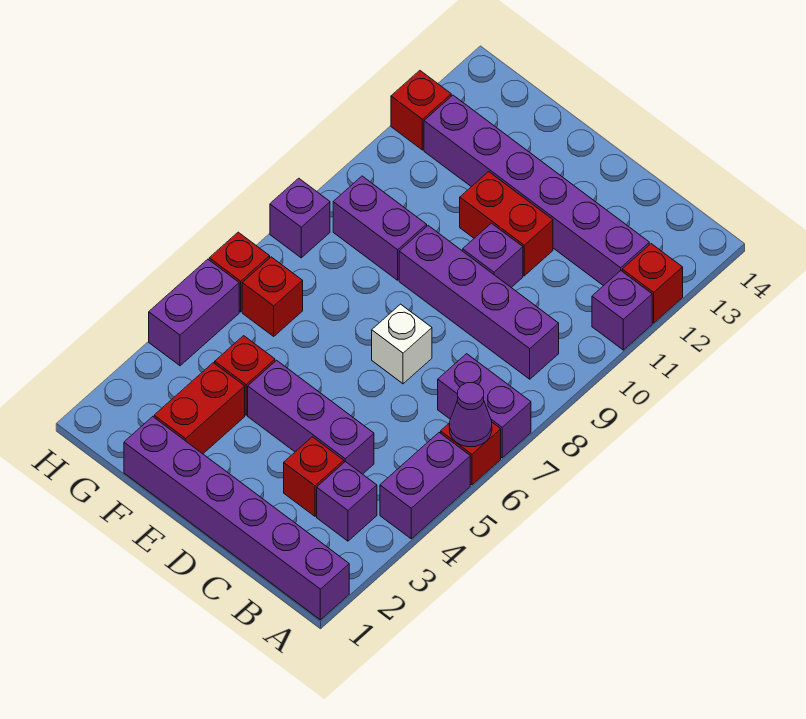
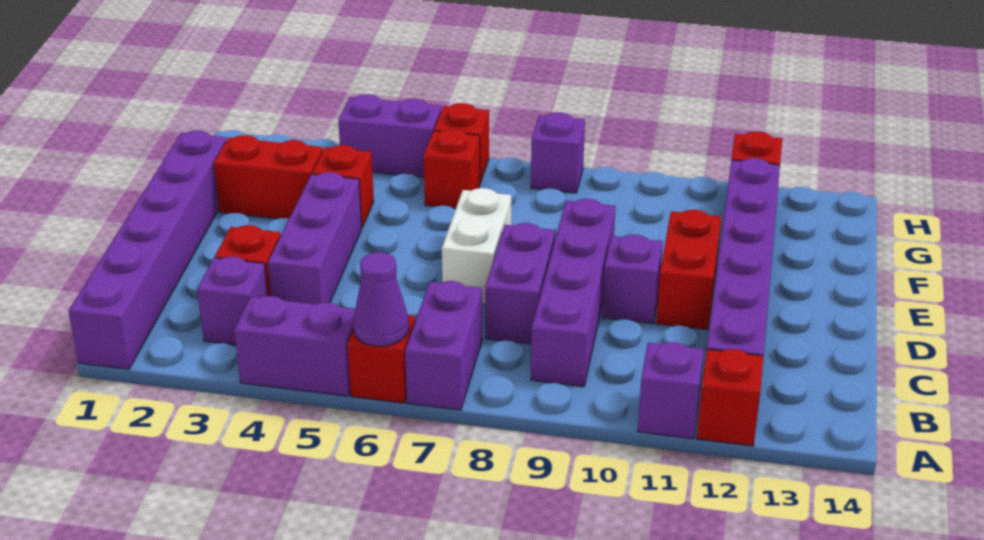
white brick D7 level 1 -> white brick D7:E7 level 1
purple brick F9:G9 level 1 -> purple brick C8:D8 level 1

